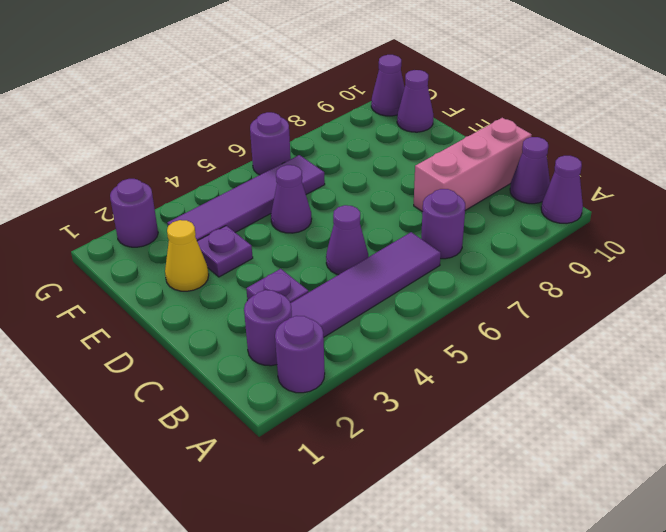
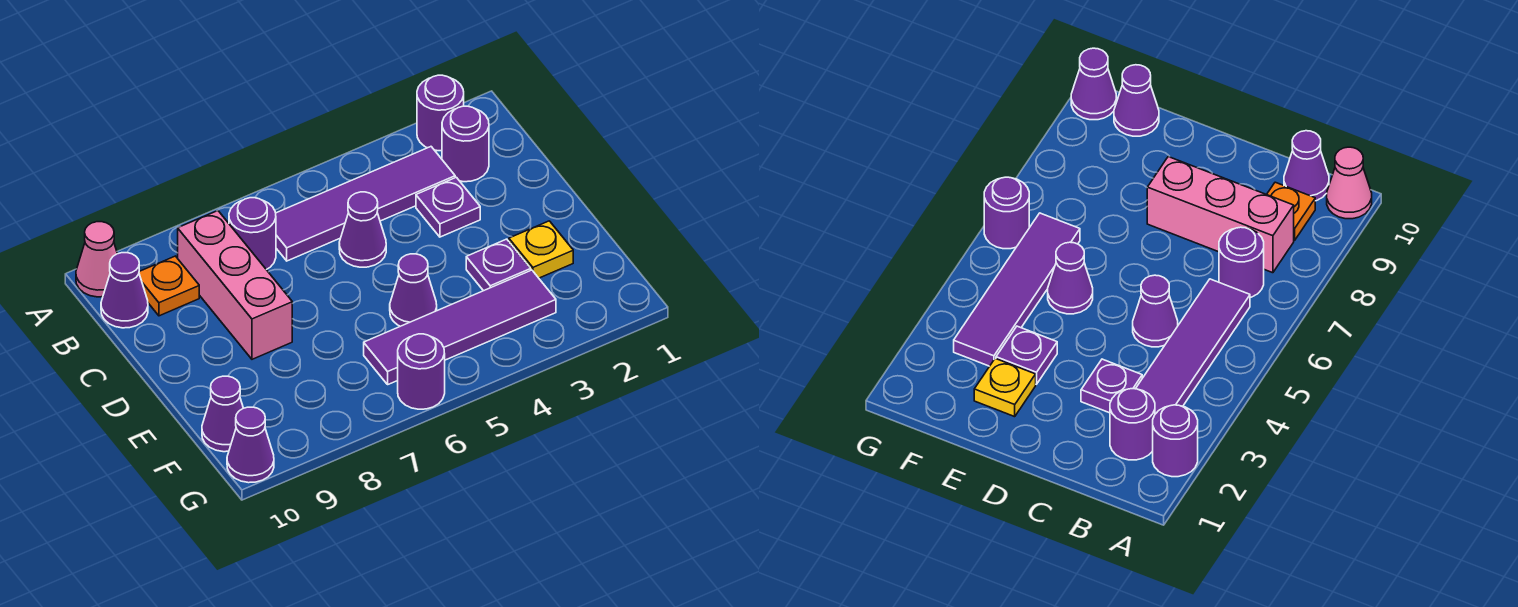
purple cone A10 level 1 -> pink cone A10 level 1
none -> orange plate B9 level 1
pink brick C8:C10 level 1 -> pink brick B8:D8 level 1
yellow cone E2 level 1 -> yellow plate E2 level 1
purple round brick G2 level 1 -> none

